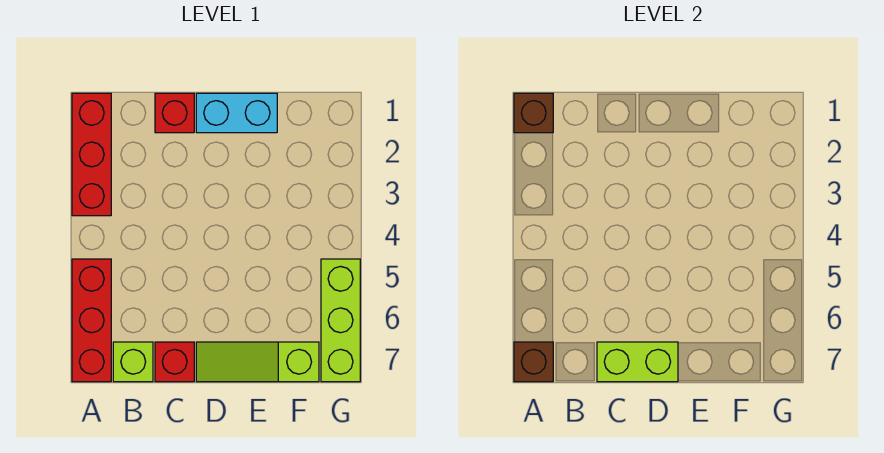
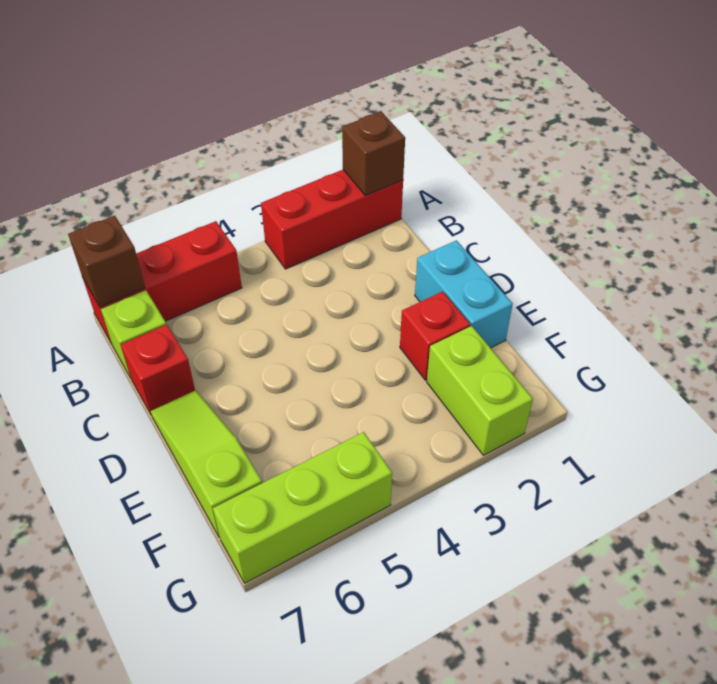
red brick C1 level 1 -> red brick E2 level 1
lime brick C7:D7 level 2 -> lime brick F2:G2 level 1

